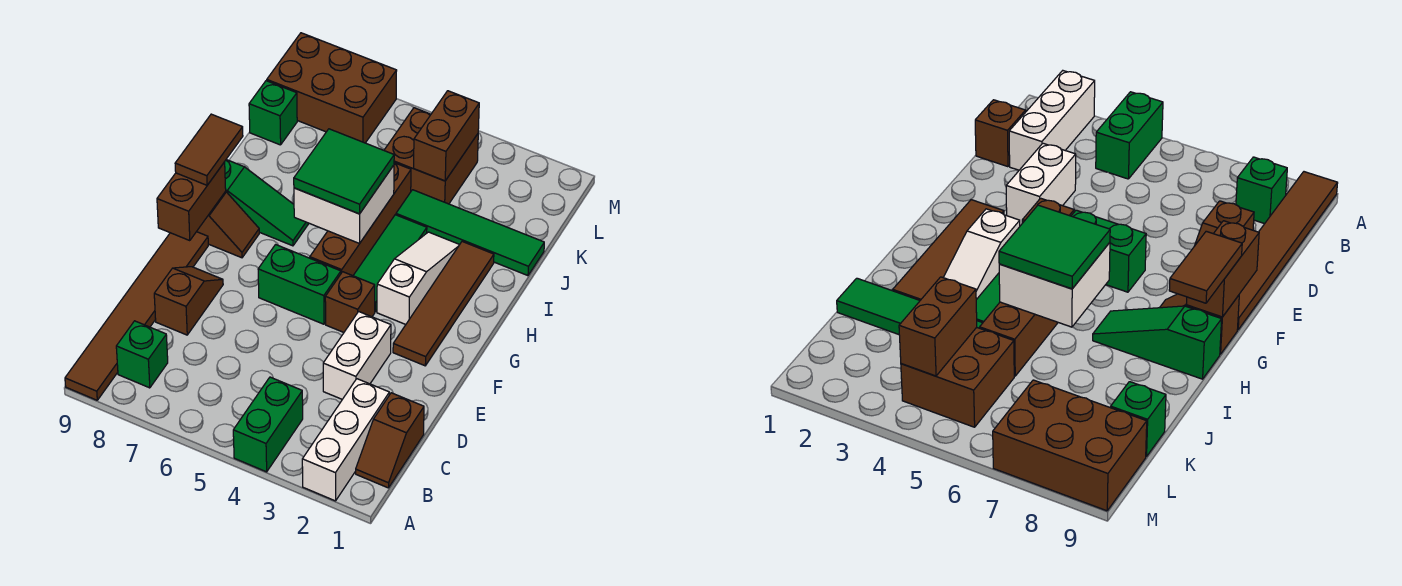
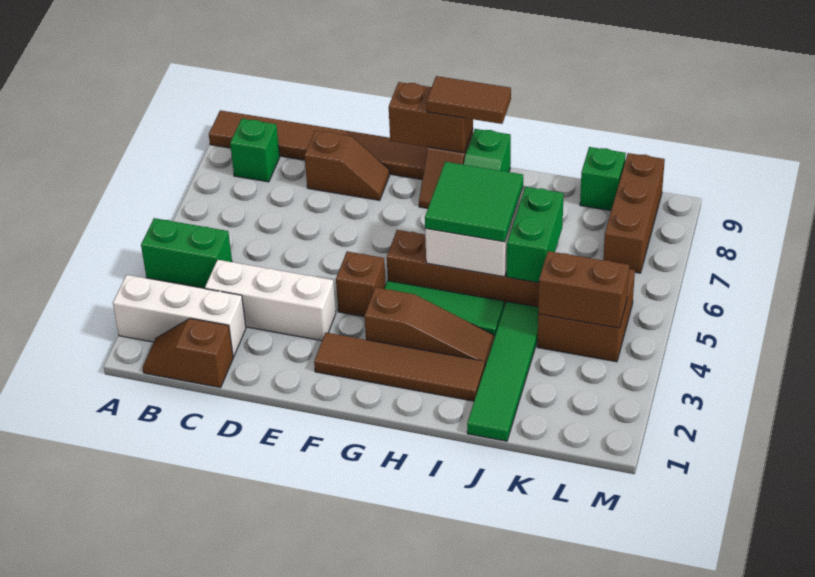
white brick D3:E3 level 1 -> white brick C3:E3 level 1
green brick F5:F6 level 1 -> green brick J5:J6 level 2
white slope G3:I3 level 1 top G -> brown slope G3:I3 level 1 top G
brown brick L7:M9 level 1 -> brown brick L7:L9 level 1

